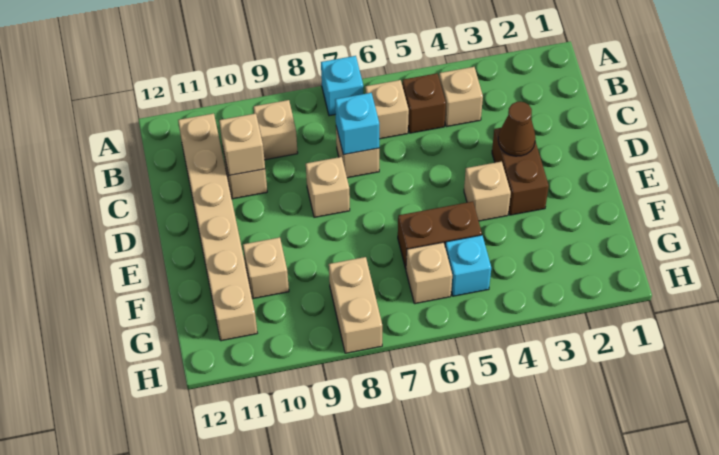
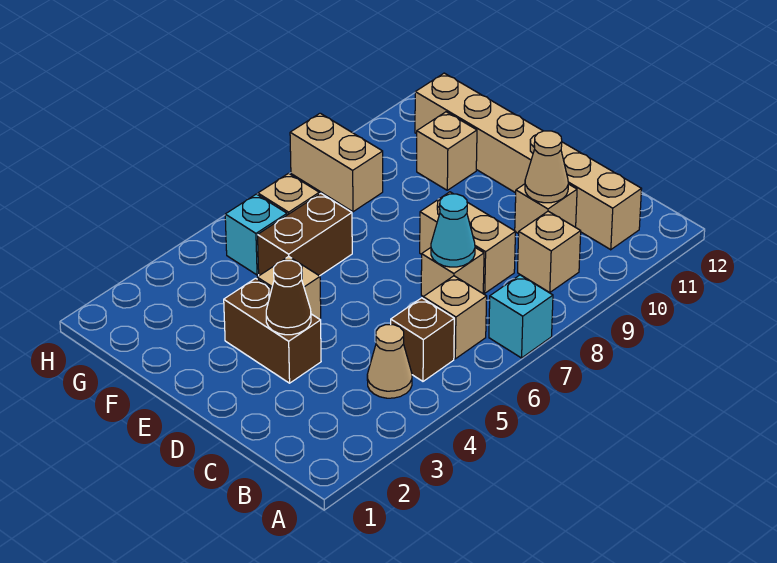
tan brick B4 level 1 -> tan cone B4 level 1
cyan brick C7 level 2 -> cyan cone C7 level 2
tan brick C10 level 2 -> tan cone C10 level 2
tan brick D8 level 1 -> tan brick C8:D8 level 1

